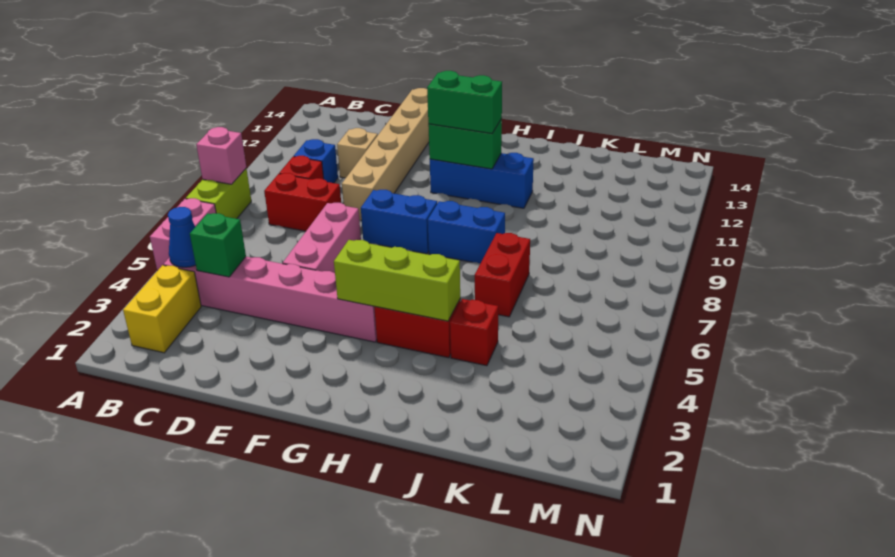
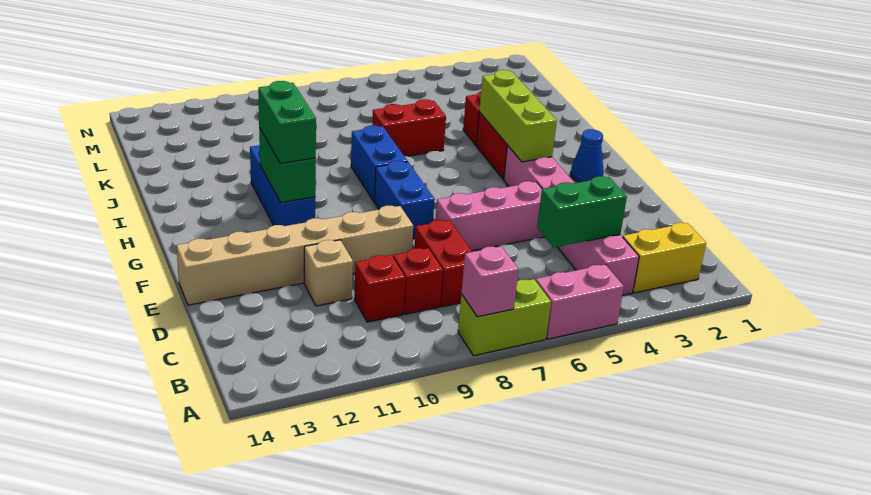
blue cone B4 level 2 -> blue cone G2 level 1
green brick C4 level 2 -> green brick C4:C5 level 2
blue brick C10 level 1 -> red brick C10 level 1

